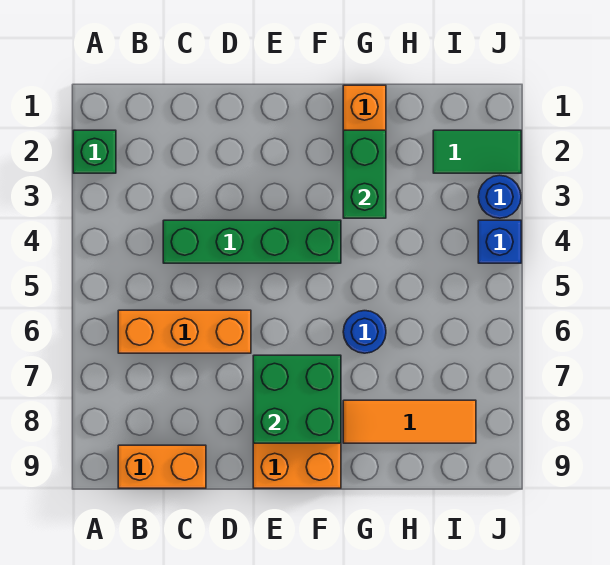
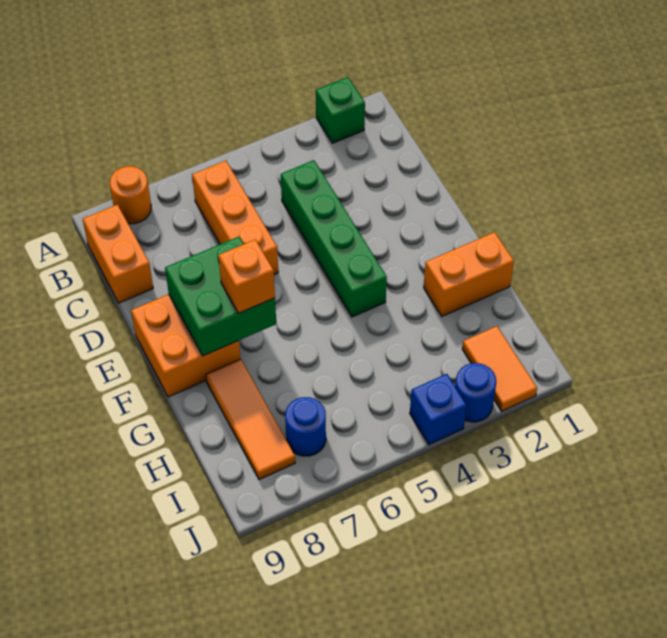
none -> orange round brick A8 level 1
none -> orange brick F7 level 3
green brick G2:G3 level 2 -> none
blue round brick G6 level 1 -> blue round brick I7 level 1
green tile I2:J2 level 1 -> orange tile I2:J2 level 1

